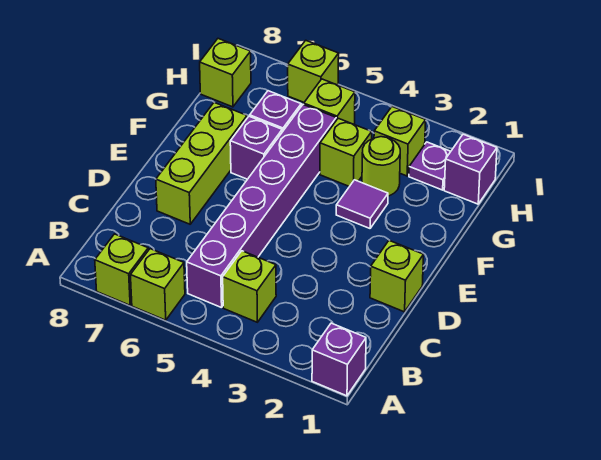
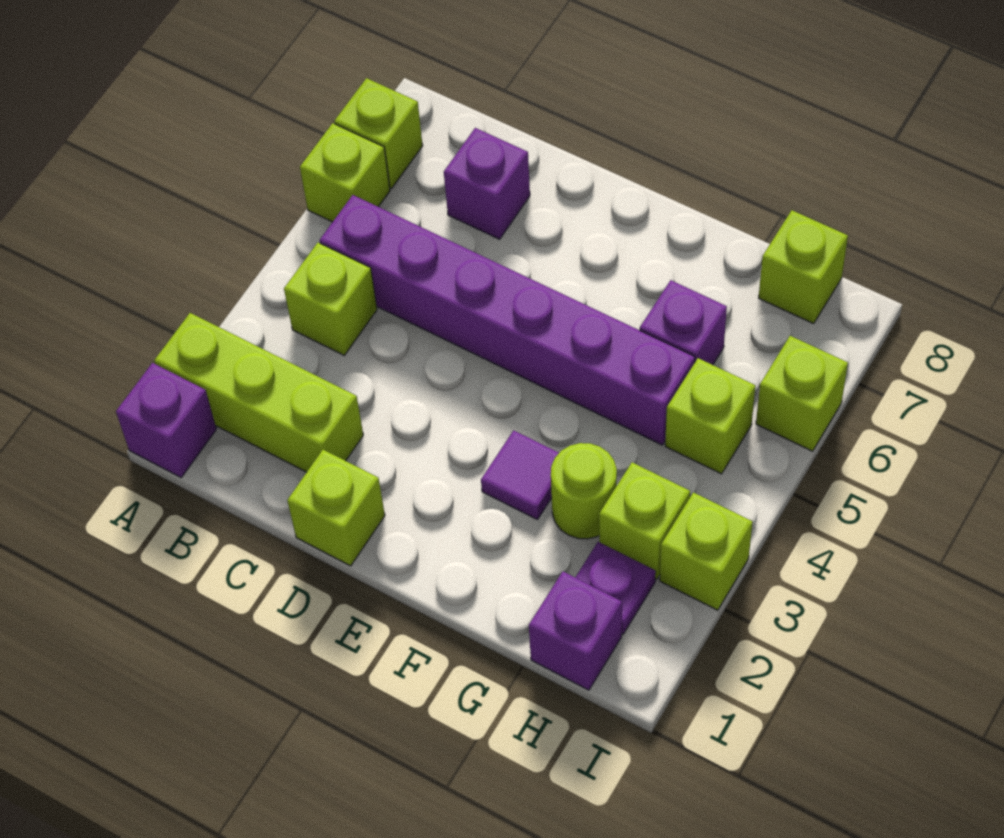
lime brick D7:F7 level 1 -> lime brick A2:C2 level 1
purple brick F6 level 1 -> purple brick C7 level 1
lime brick G4 level 1 -> lime brick I3 level 1

